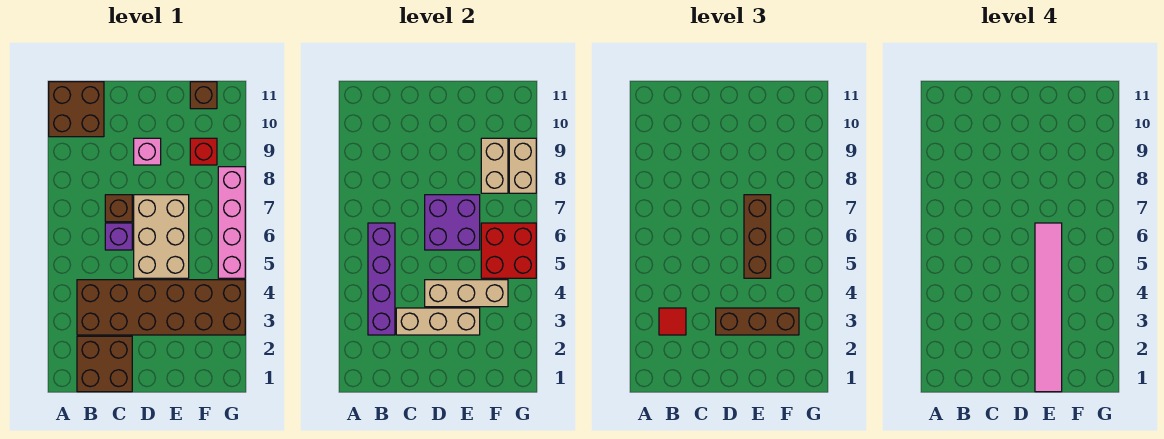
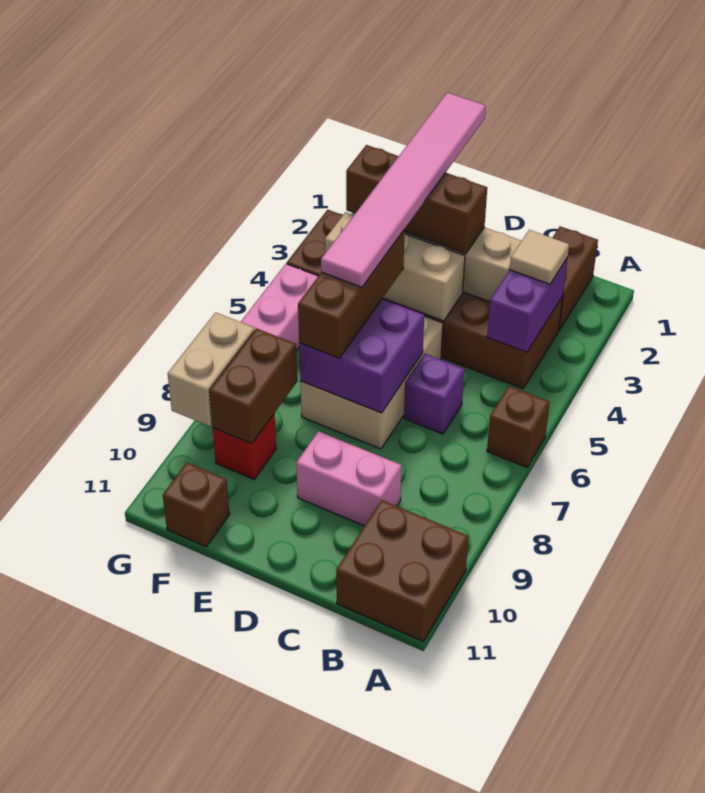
brown brick B1:C2 level 1 -> brown brick B1:B2 level 1
purple brick B3:B6 level 2 -> purple brick B3:B4 level 2
red tile B3 level 3 -> tan tile B3 level 3
brown brick C7 level 1 -> brown brick A6 level 1
pink brick D9 level 1 -> pink brick C9:D9 level 1
red brick F5:G6 level 2 -> none
tan brick F8:F9 level 2 -> brown brick F8:F9 level 2

